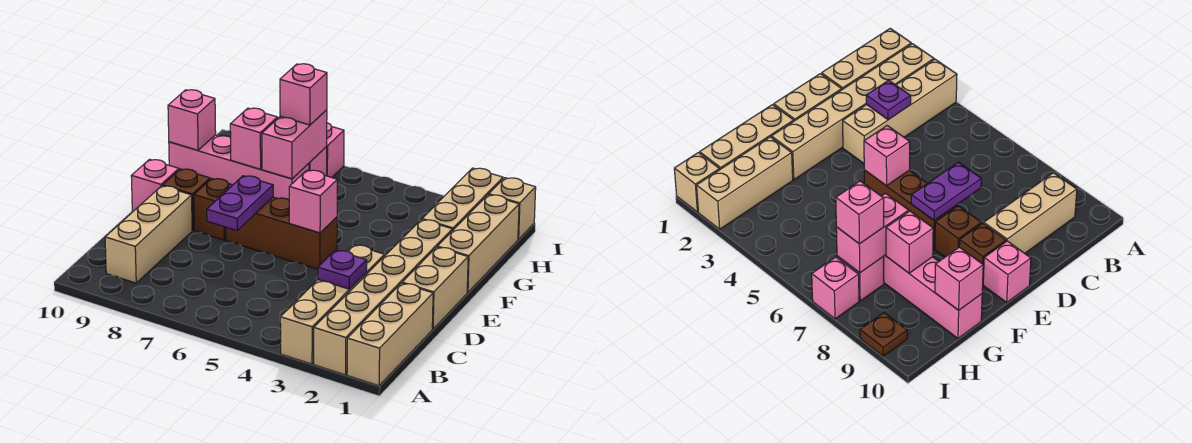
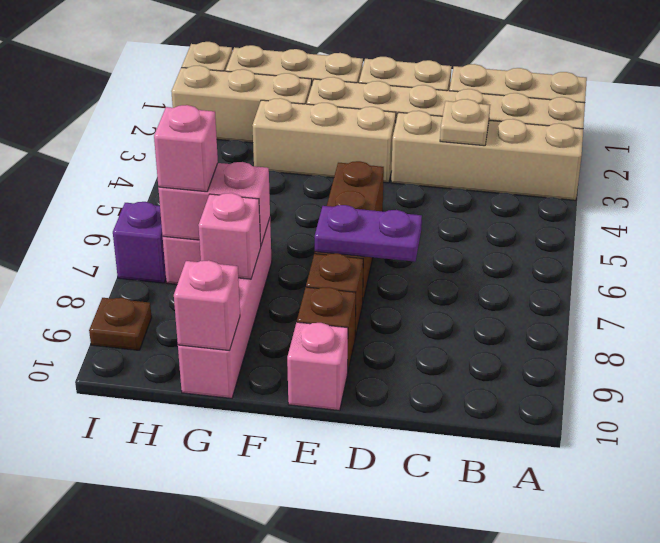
tan brick B9:D9 level 1 -> tan brick E3:G3 level 1
purple plate C3 level 2 -> tan plate C3 level 2
pink brick E5 level 2 -> none
pink brick I7 level 1 -> purple brick I7 level 1

